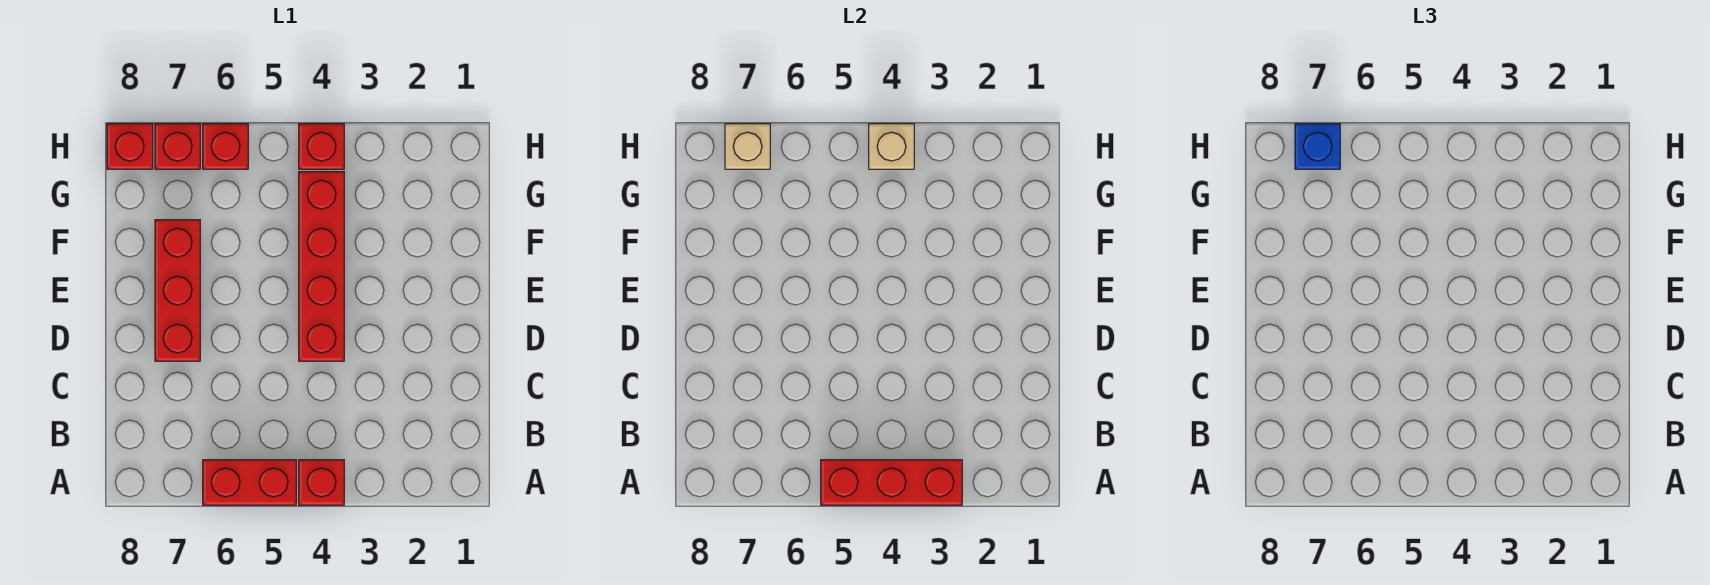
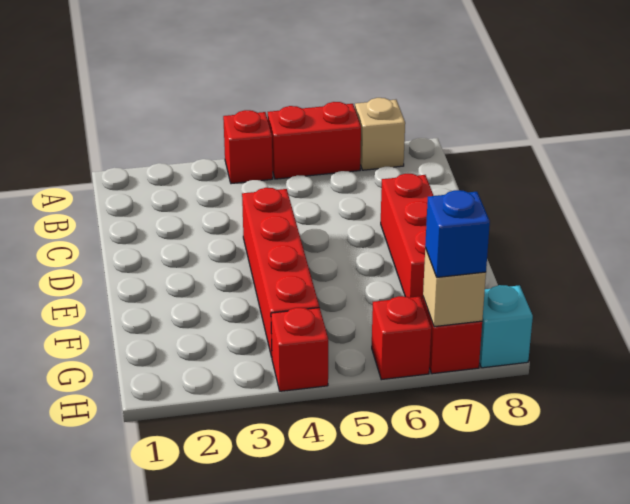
red brick A3:A5 level 2 -> none
tan brick H4 level 2 -> tan brick A7 level 1
red brick H8 level 1 -> cyan brick H8 level 1

